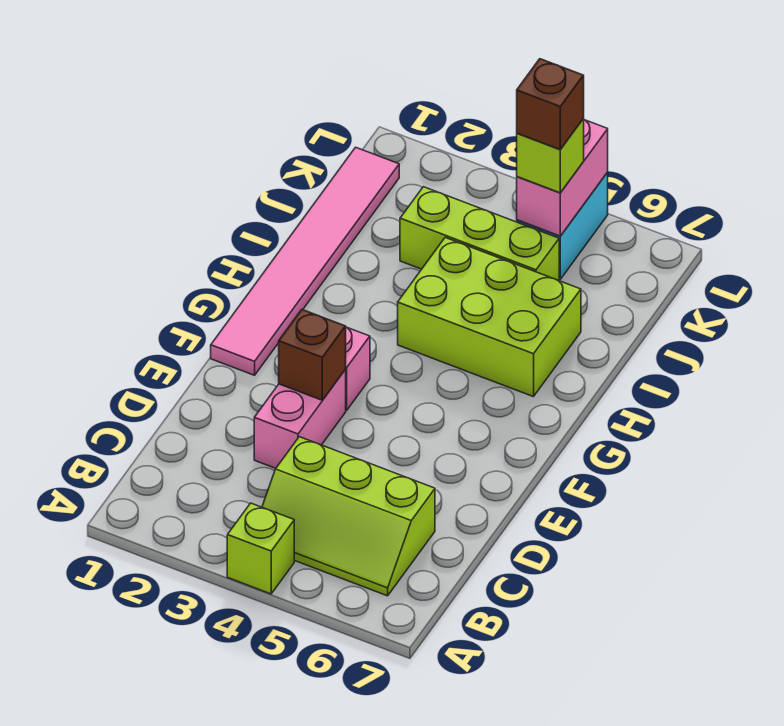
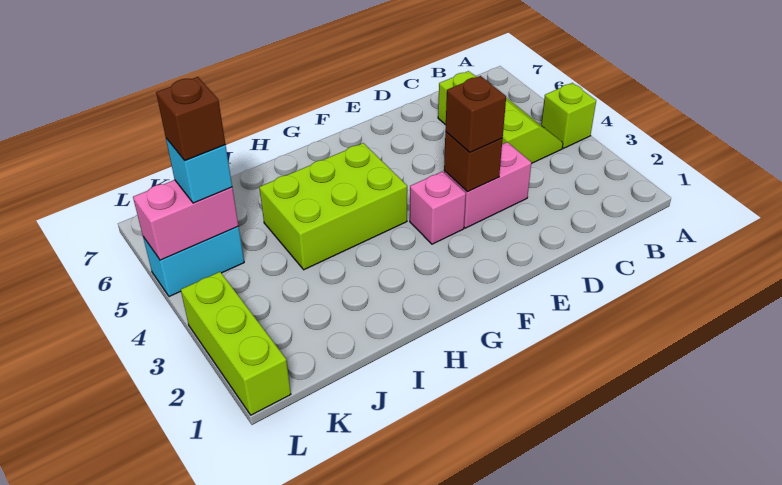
none -> brown brick E3 level 3
pink tile F1:K1 level 1 -> none
lime brick H4:I6 level 1 -> lime brick G4:I5 level 1
lime brick J3:J5 level 1 -> lime brick L1:L3 level 1
lime brick K5 level 3 -> cyan brick K5 level 3

